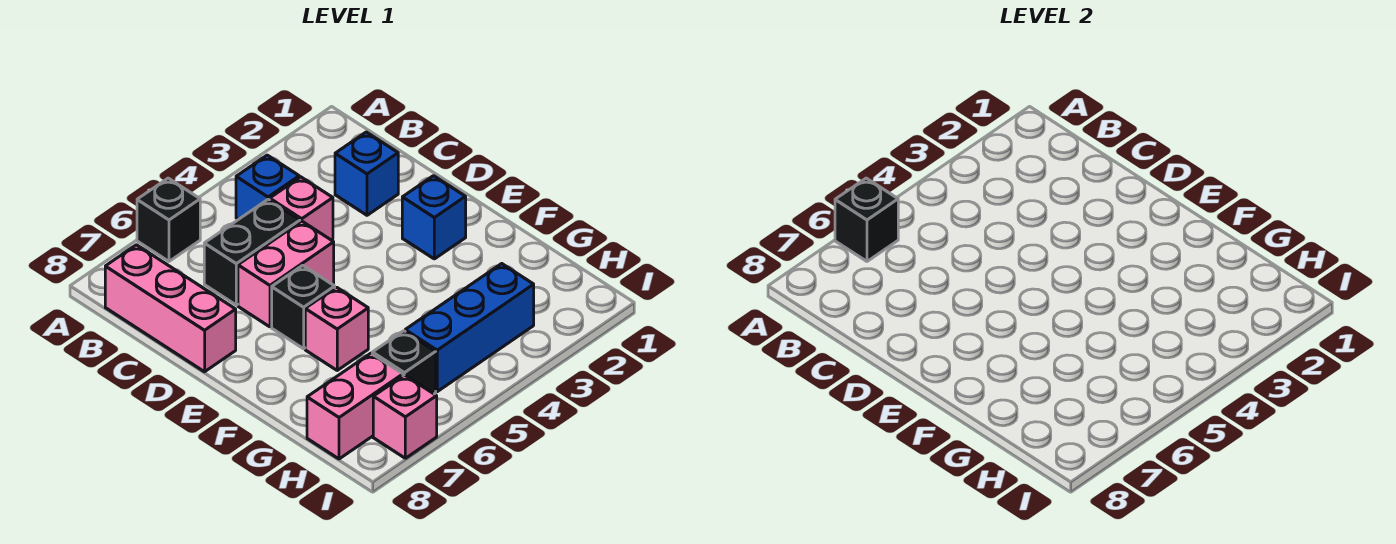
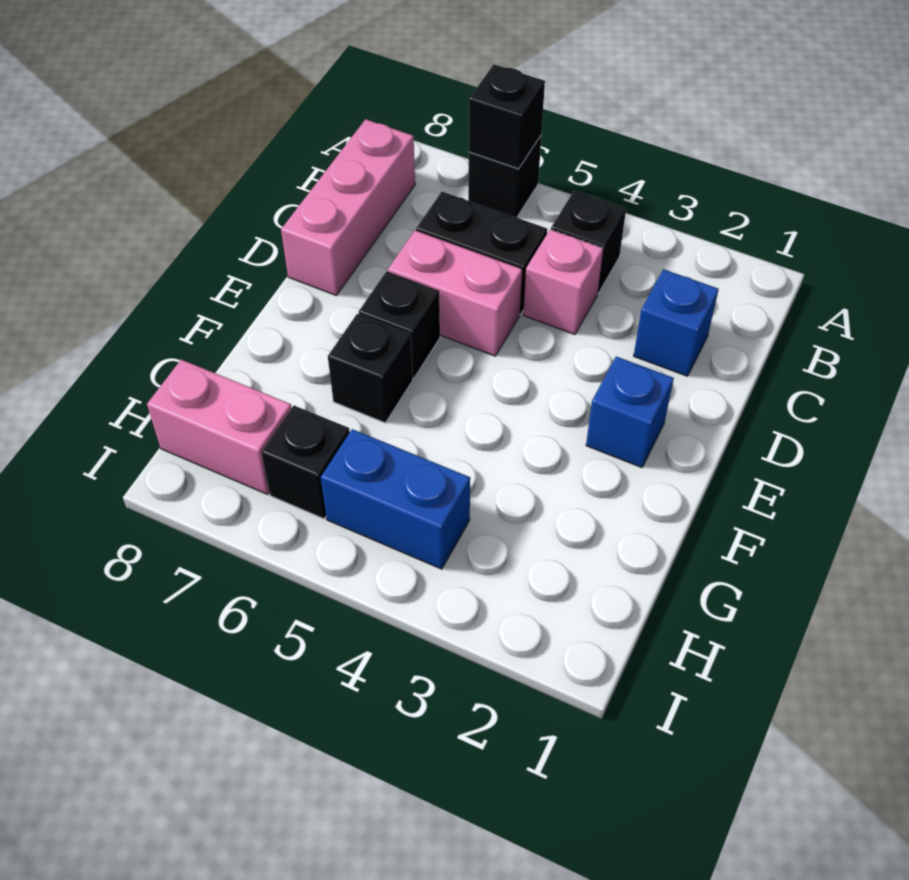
blue brick B4 level 1 -> black brick B4 level 1
pink brick F6 level 1 -> black brick F6 level 1
blue brick H3:H5 level 1 -> blue brick H4:H5 level 1
pink brick I7 level 1 -> none

